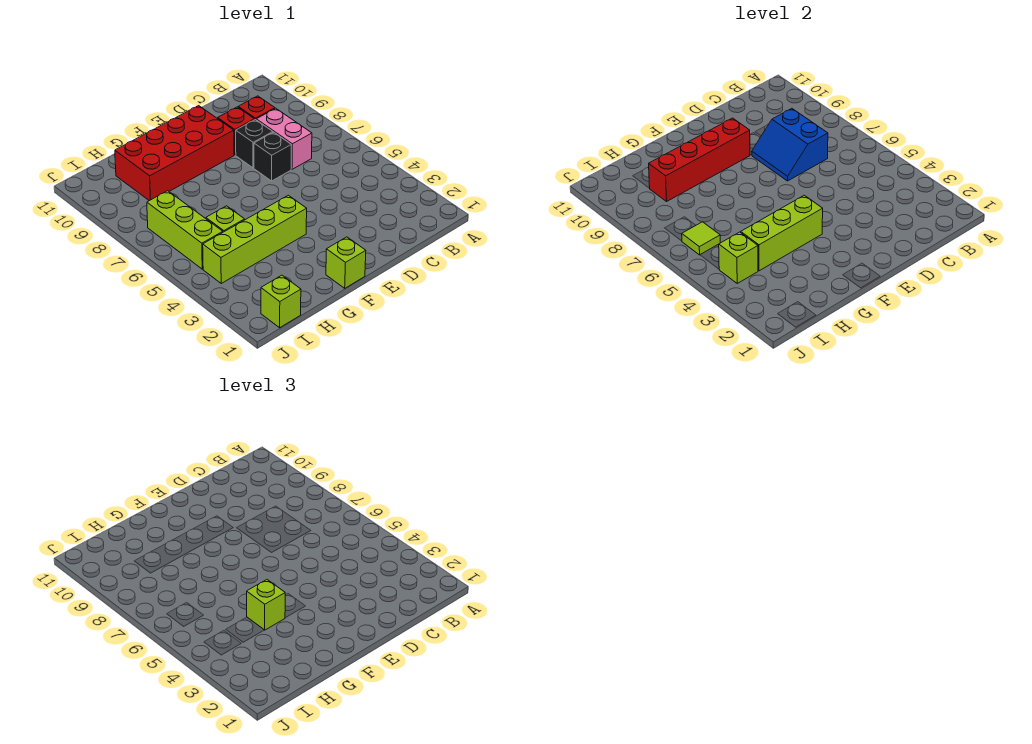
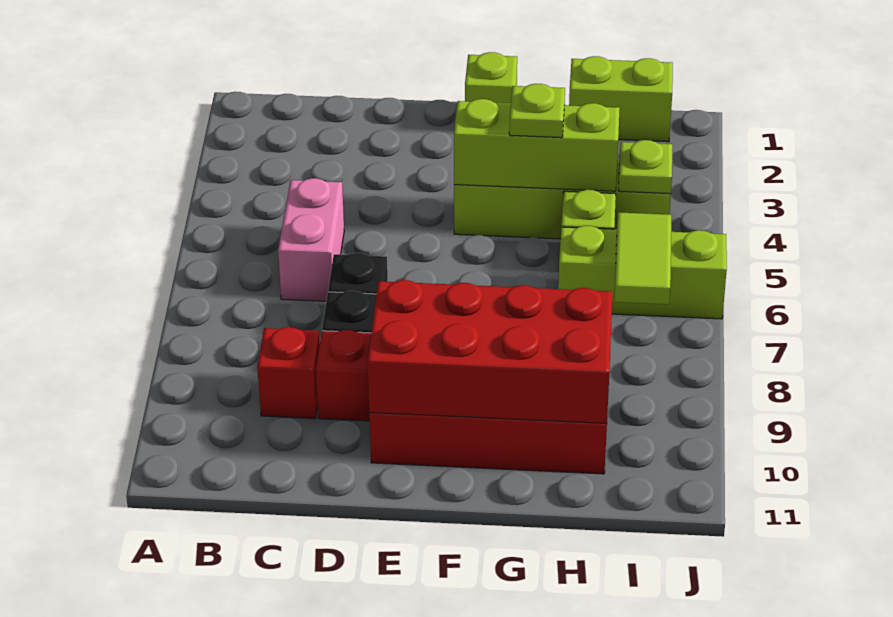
pink brick C7:C8 level 1 -> pink brick C5:C6 level 1
blue slope C7:D8 level 2 top C -> none
red brick E9:H9 level 2 -> red brick E9:H10 level 2
lime brick G4 level 3 -> lime plate G4 level 3
lime brick I1 level 1 -> lime brick H1:I1 level 1
lime brick I4 level 2 -> lime plate I4 level 2
lime brick I5:I7 level 1 -> lime brick H6:J6 level 1
lime tile I6 level 2 -> lime tile I6:I7 level 2

